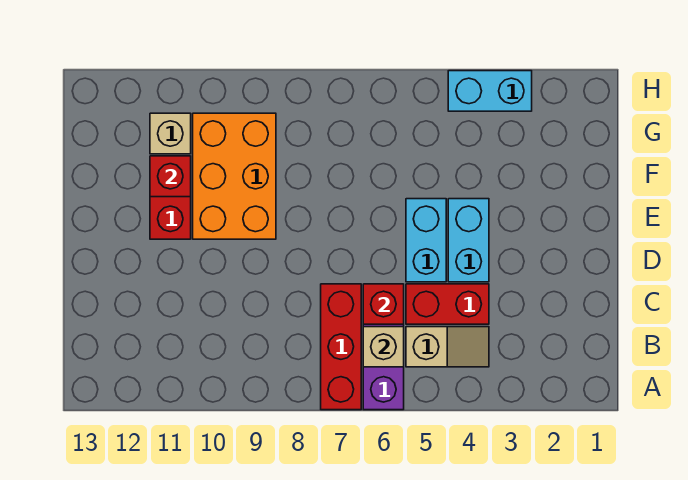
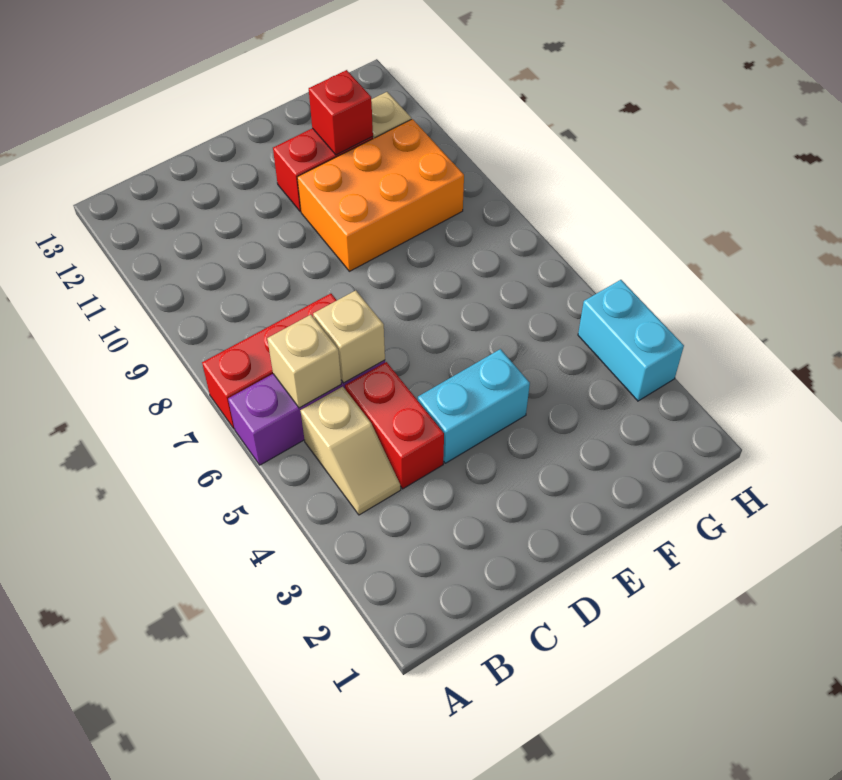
red brick C6 level 2 -> tan brick C6 level 2
cyan brick D5:E5 level 1 -> none

